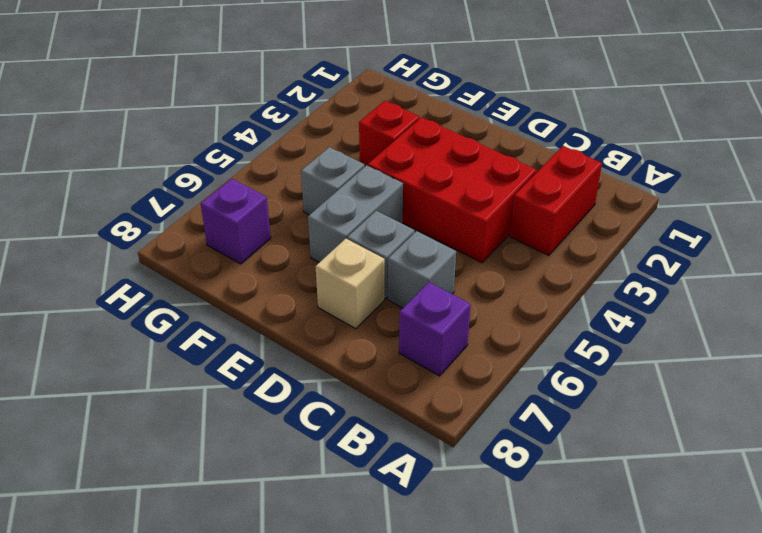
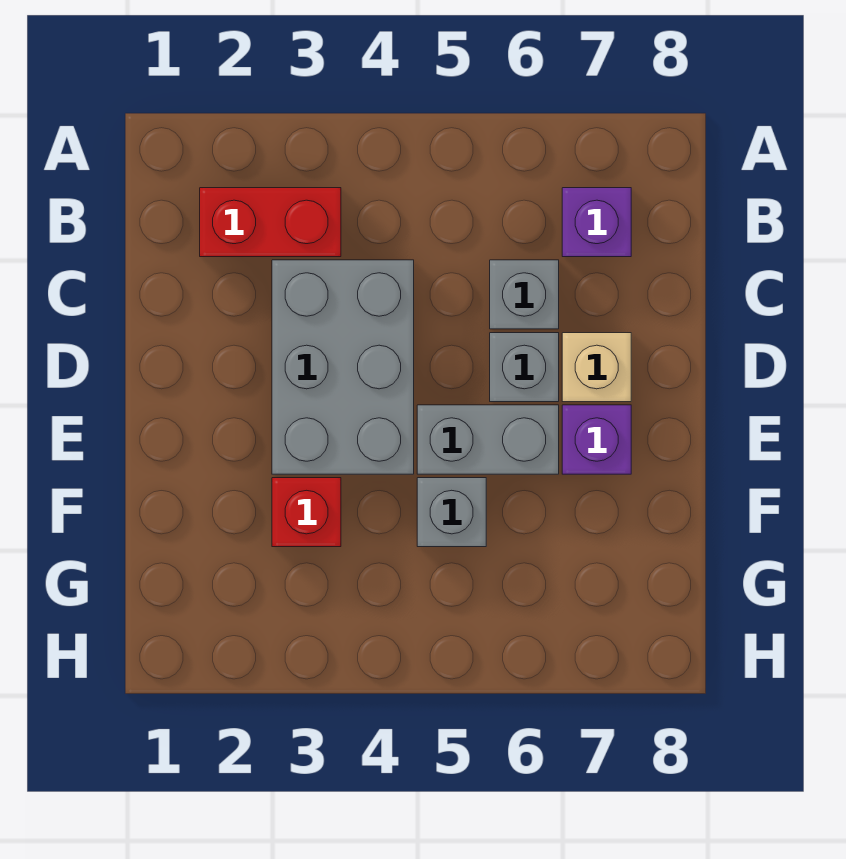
red brick C3:E4 level 1 -> grey brick C3:E4 level 1
purple brick G7 level 1 -> purple brick E7 level 1

